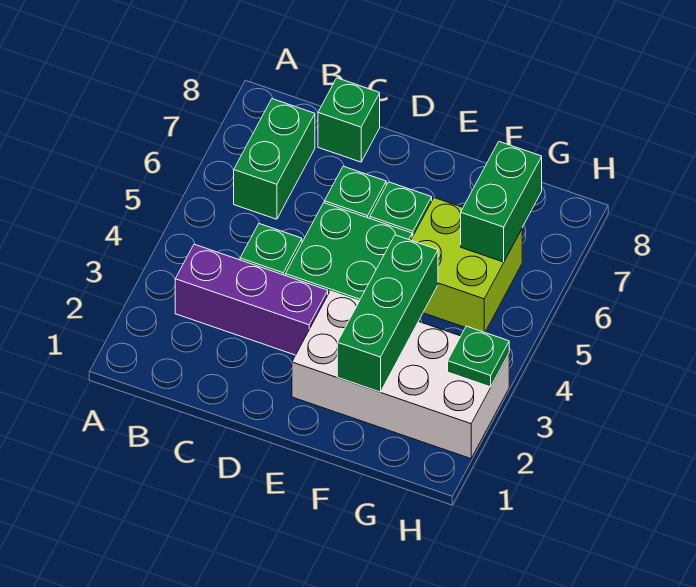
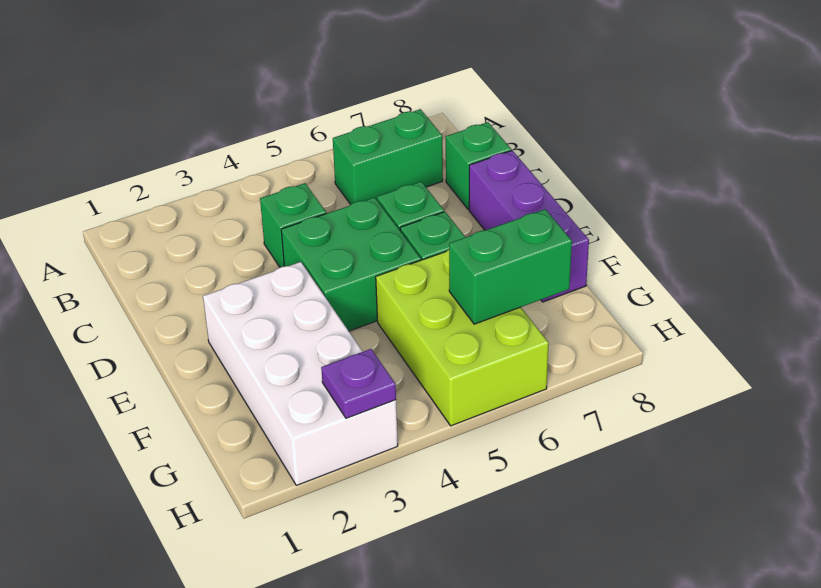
purple brick B3:D3 level 1 -> purple brick D8:F8 level 1
green brick F2:F4 level 2 -> none
lime brick F5:G6 level 1 -> lime brick F5:H6 level 1
green plate H3 level 2 -> purple plate H3 level 2

